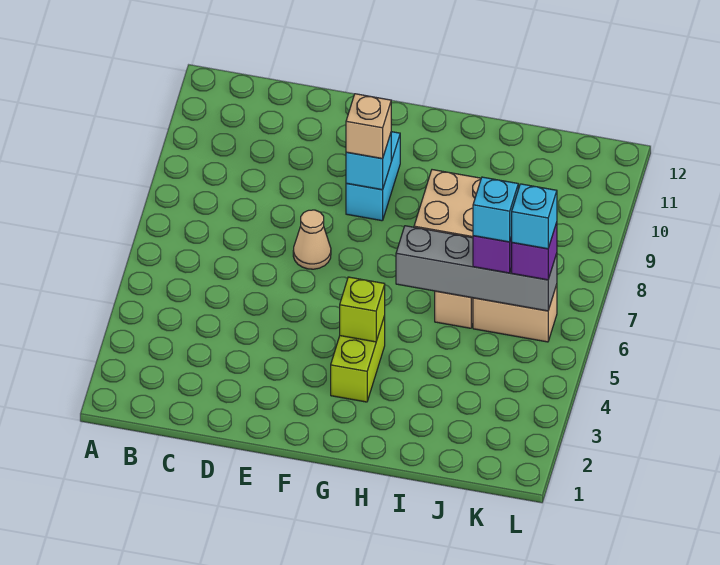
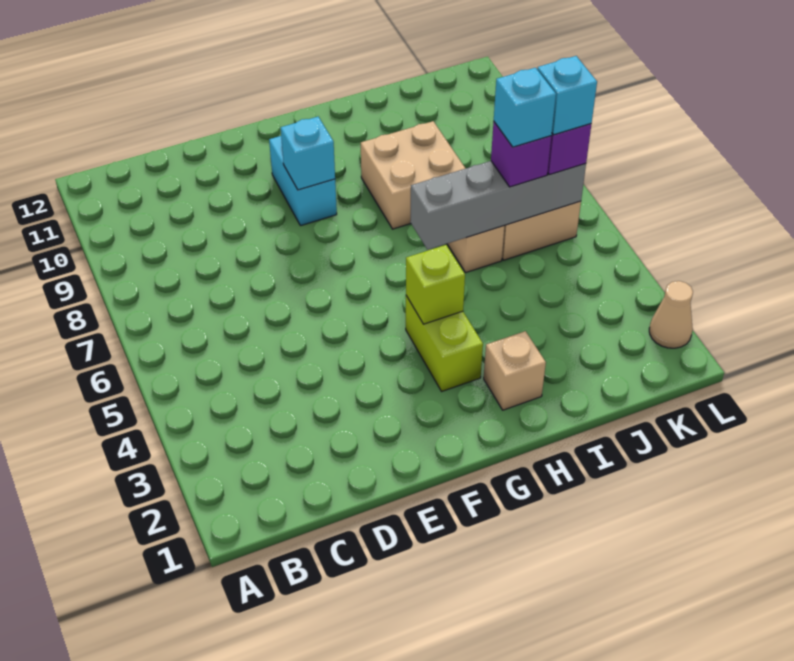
tan cone E7 level 1 -> tan cone L2 level 1
tan brick F9 level 3 -> tan brick H2 level 1

